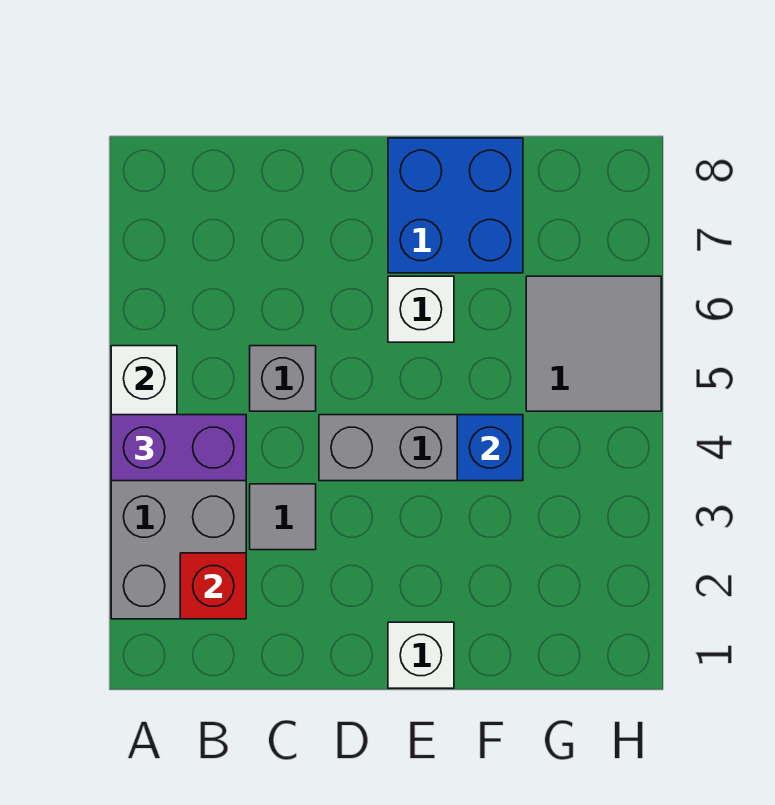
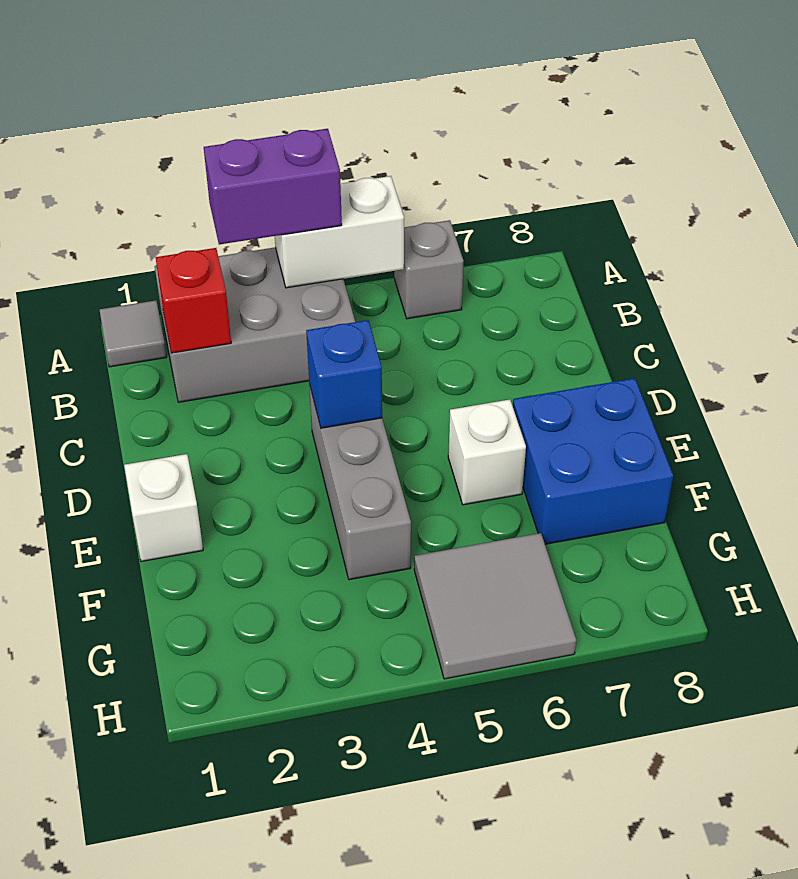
purple brick A4:B4 level 3 -> purple brick A3:A4 level 3
grey tile C3 level 1 -> grey tile A1 level 1
grey brick C5 level 1 -> grey brick A6 level 1
blue brick F4 level 2 -> blue brick D4 level 2

